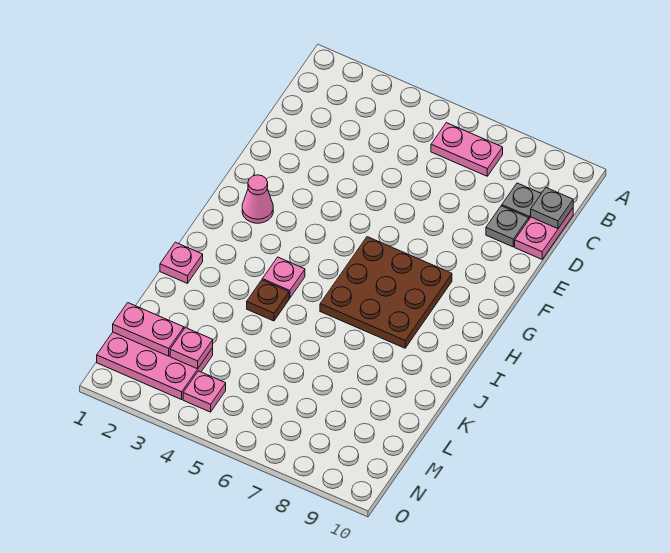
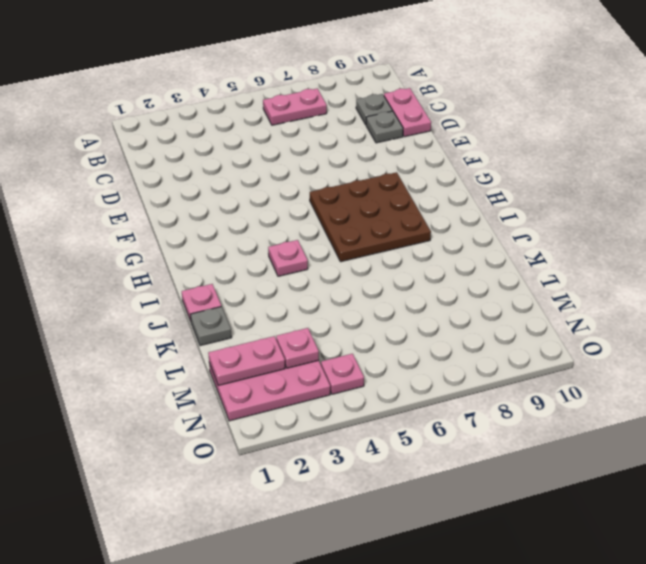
grey plate C10 level 2 -> grey plate K1 level 1
pink cone G2 level 1 -> none
brown plate J4 level 1 -> none

